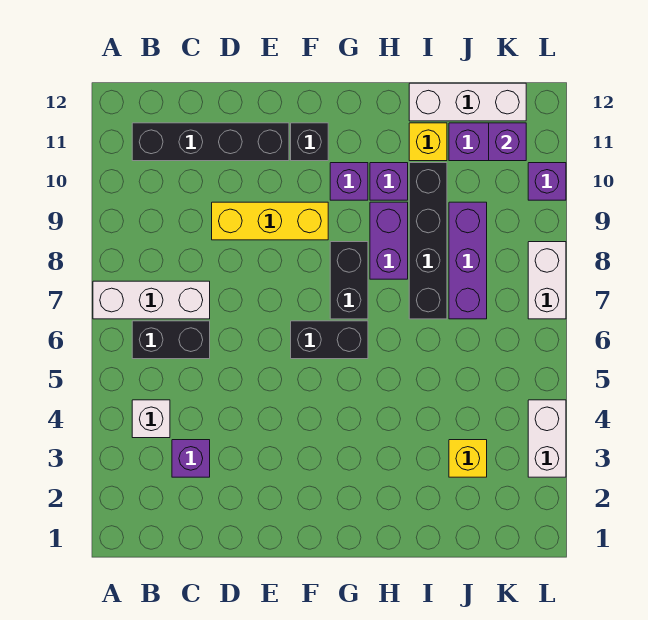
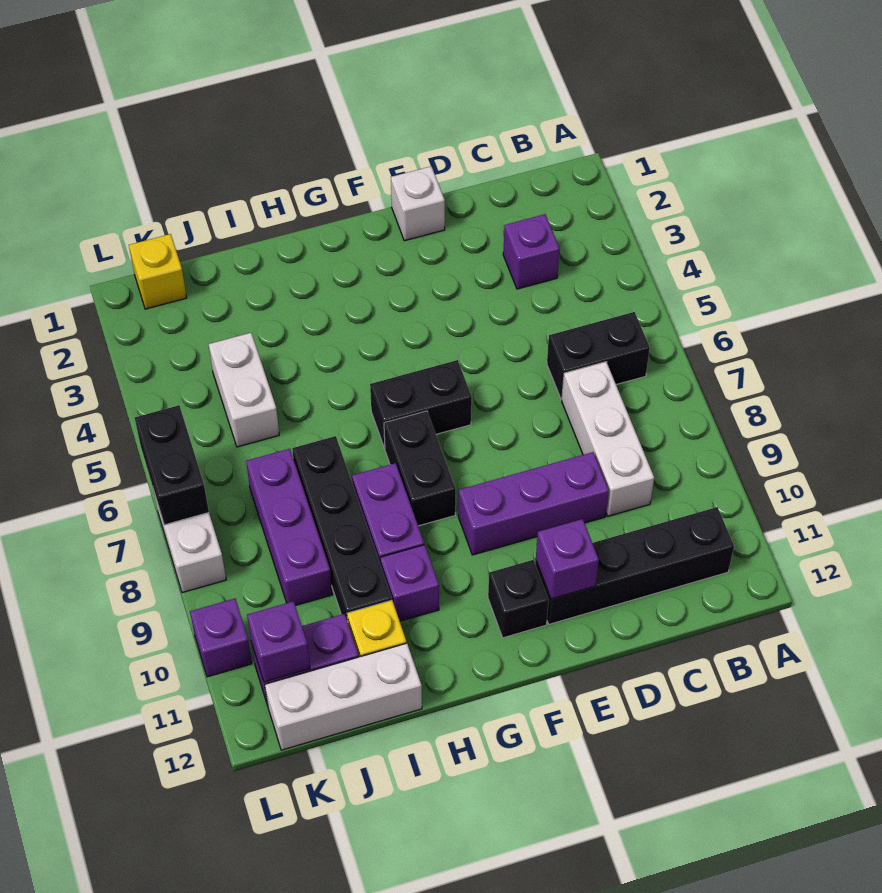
white brick A7:C7 level 1 -> white brick C7:C9 level 1
white brick B4 level 1 -> white brick E1 level 1
yellow brick D9:F9 level 1 -> purple brick D9:F9 level 1
purple brick G10 level 1 -> purple brick E11 level 2
yellow brick J3 level 1 -> yellow brick K1 level 1
white brick L3:L4 level 1 -> white brick J4:J5 level 1
none -> black brick L6:L7 level 2

